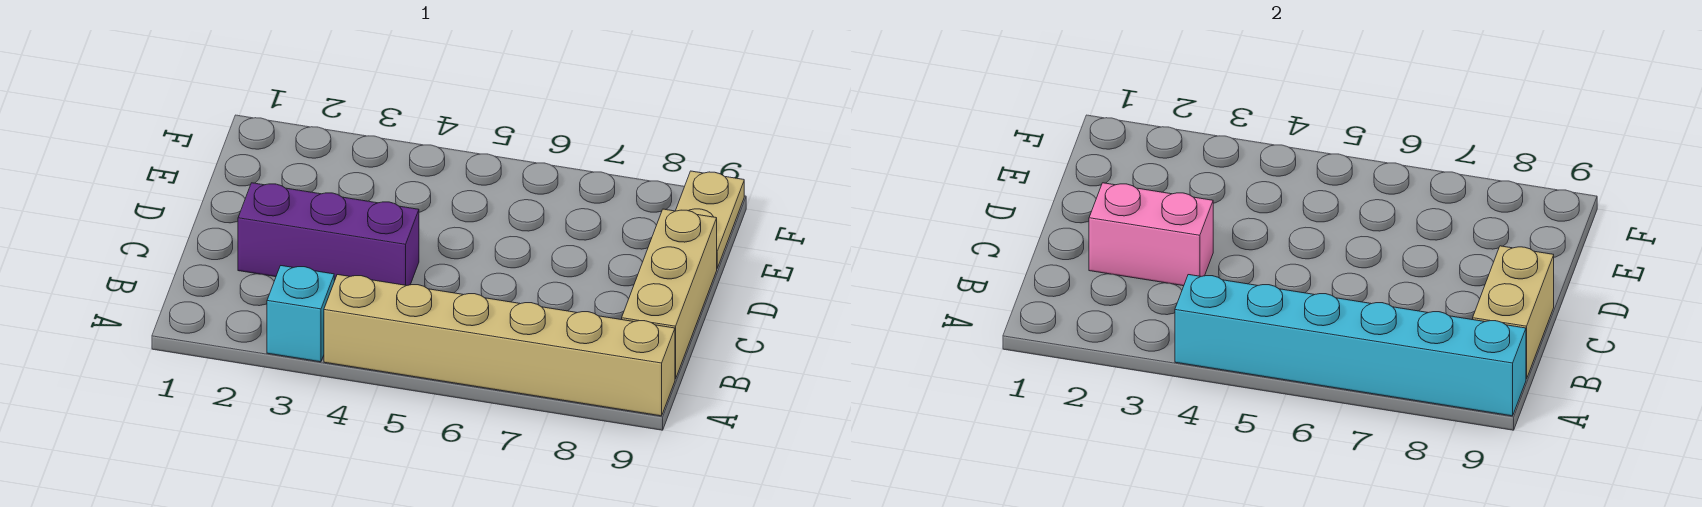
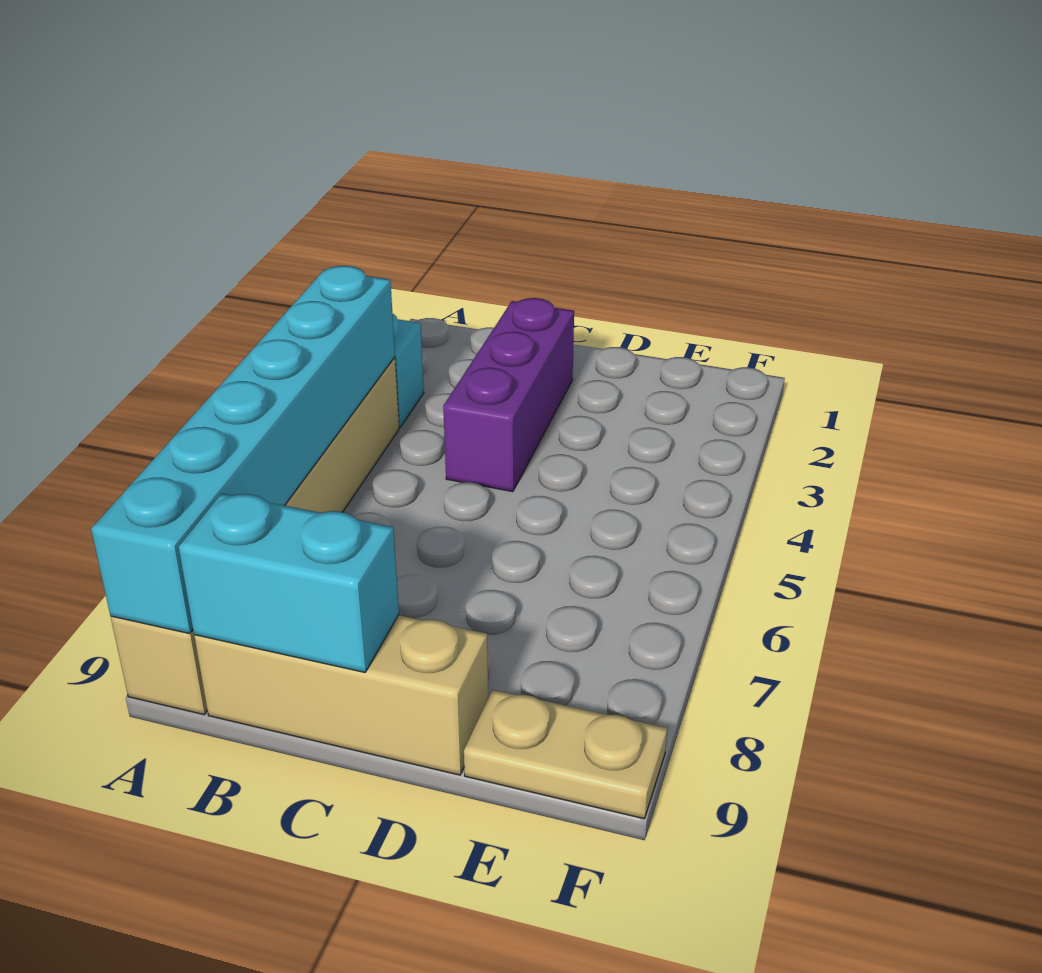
tan brick B9:C9 level 2 -> cyan brick B9:C9 level 2
pink brick C2:C3 level 2 -> none

